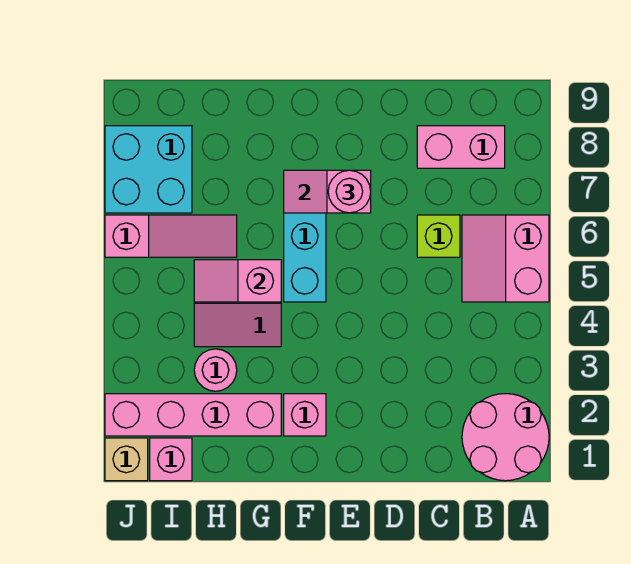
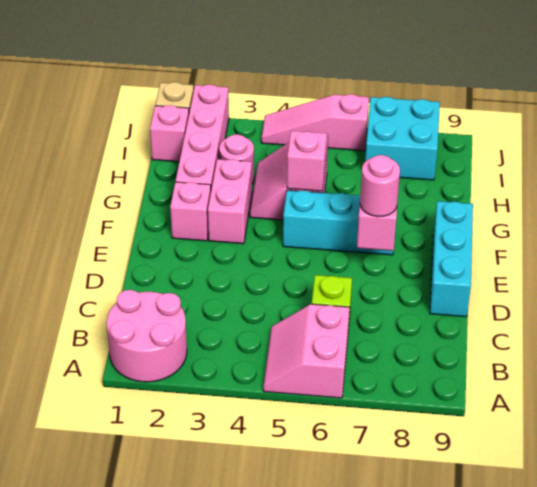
pink slope A5:B6 level 1 top A -> pink slope A5:B6 level 1 top 6
pink brick B8:C8 level 1 -> pink brick F3:G3 level 1
none -> cyan brick D9:F9 level 1
pink slope H6:J6 level 1 top J -> pink slope J4:J6 level 1 top 6

